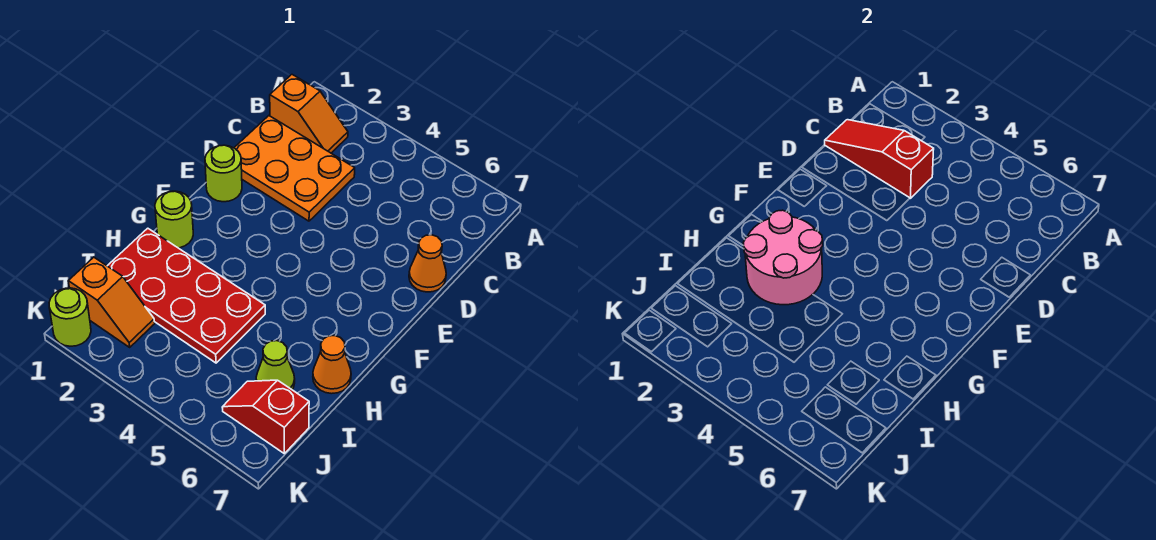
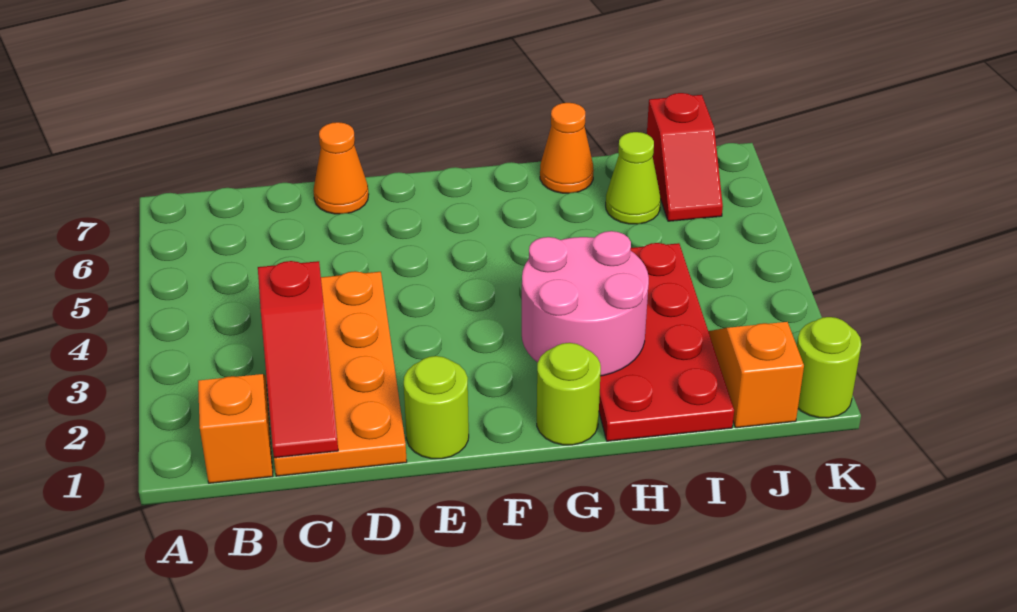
orange plate C1:D3 level 1 -> orange plate C1:D4 level 1

